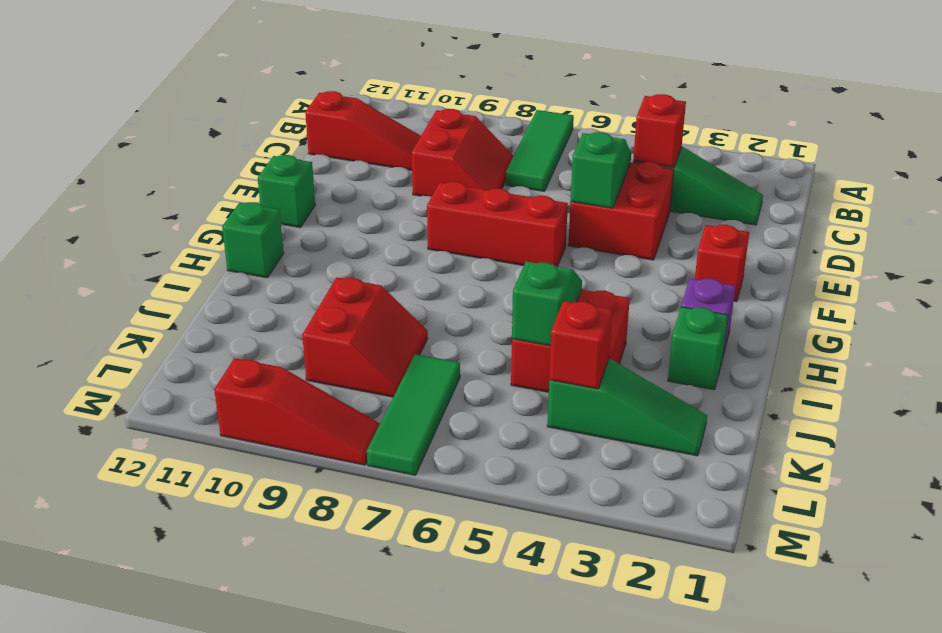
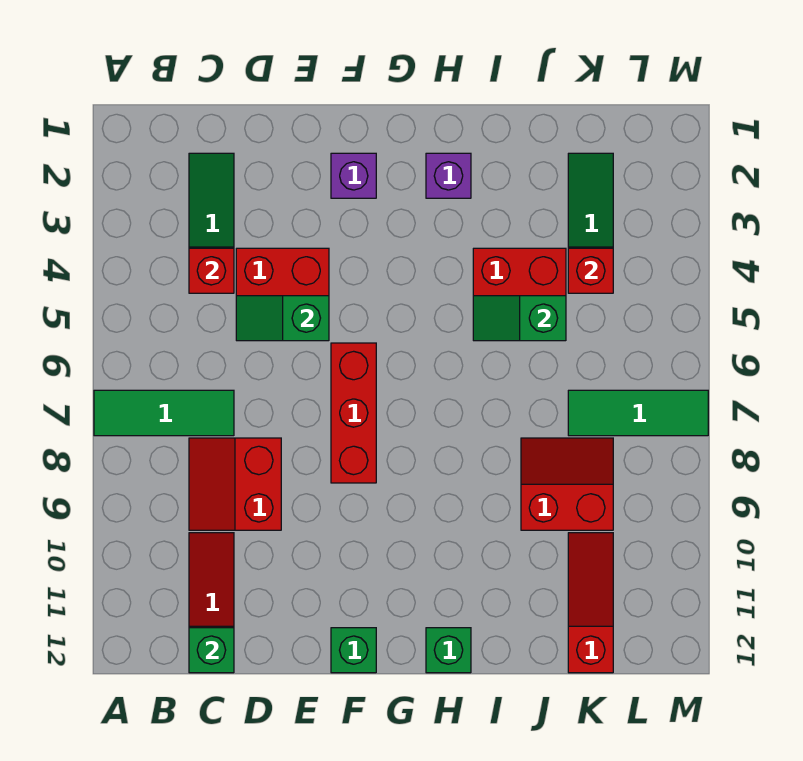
red slope C8:D9 level 1 top 9 -> red slope C8:D9 level 1 top D
red brick F2 level 1 -> purple brick F2 level 1
green brick I2 level 1 -> green brick C12 level 2
red slope M8:M10 level 1 top 10 -> red slope K10:K12 level 1 top 12

